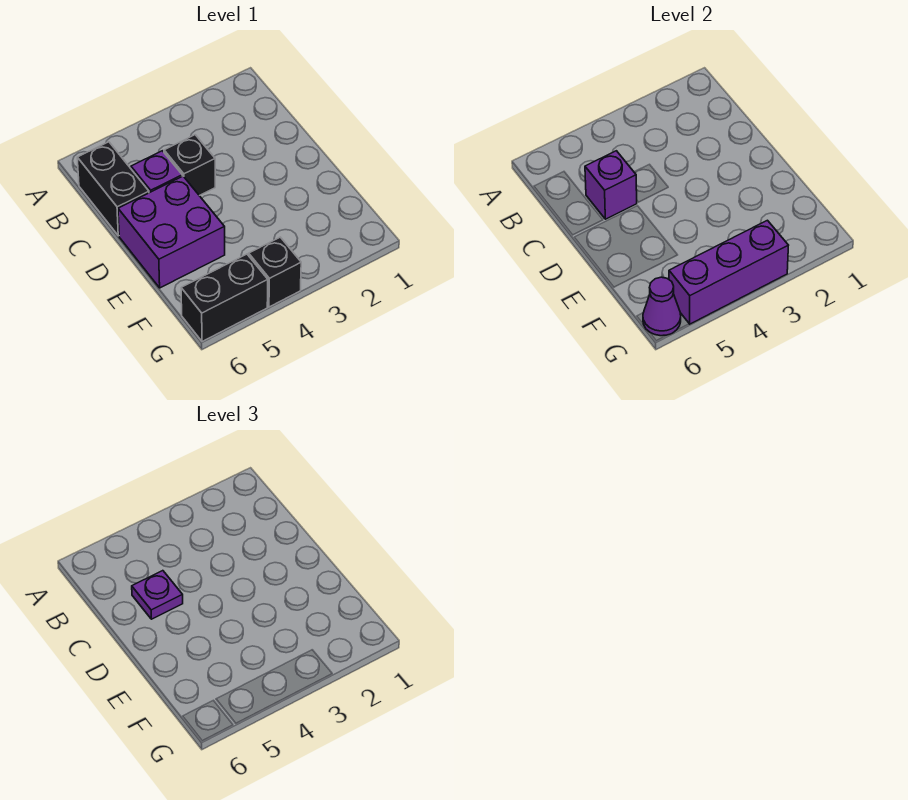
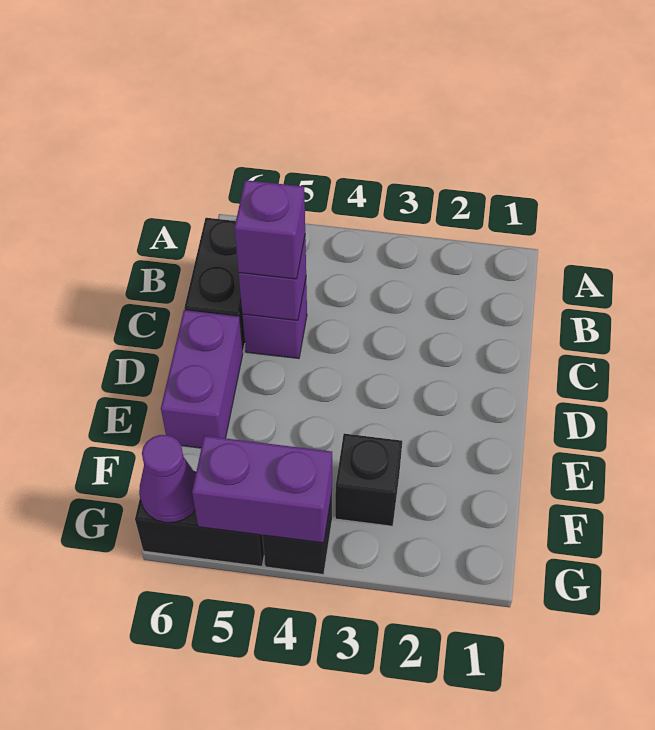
black brick C4 level 1 -> black brick F3 level 1
purple plate C5 level 3 -> purple brick C5 level 3
purple brick D5:E6 level 1 -> purple brick D6:E6 level 1
purple brick G3:G5 level 2 -> purple brick G4:G5 level 2

